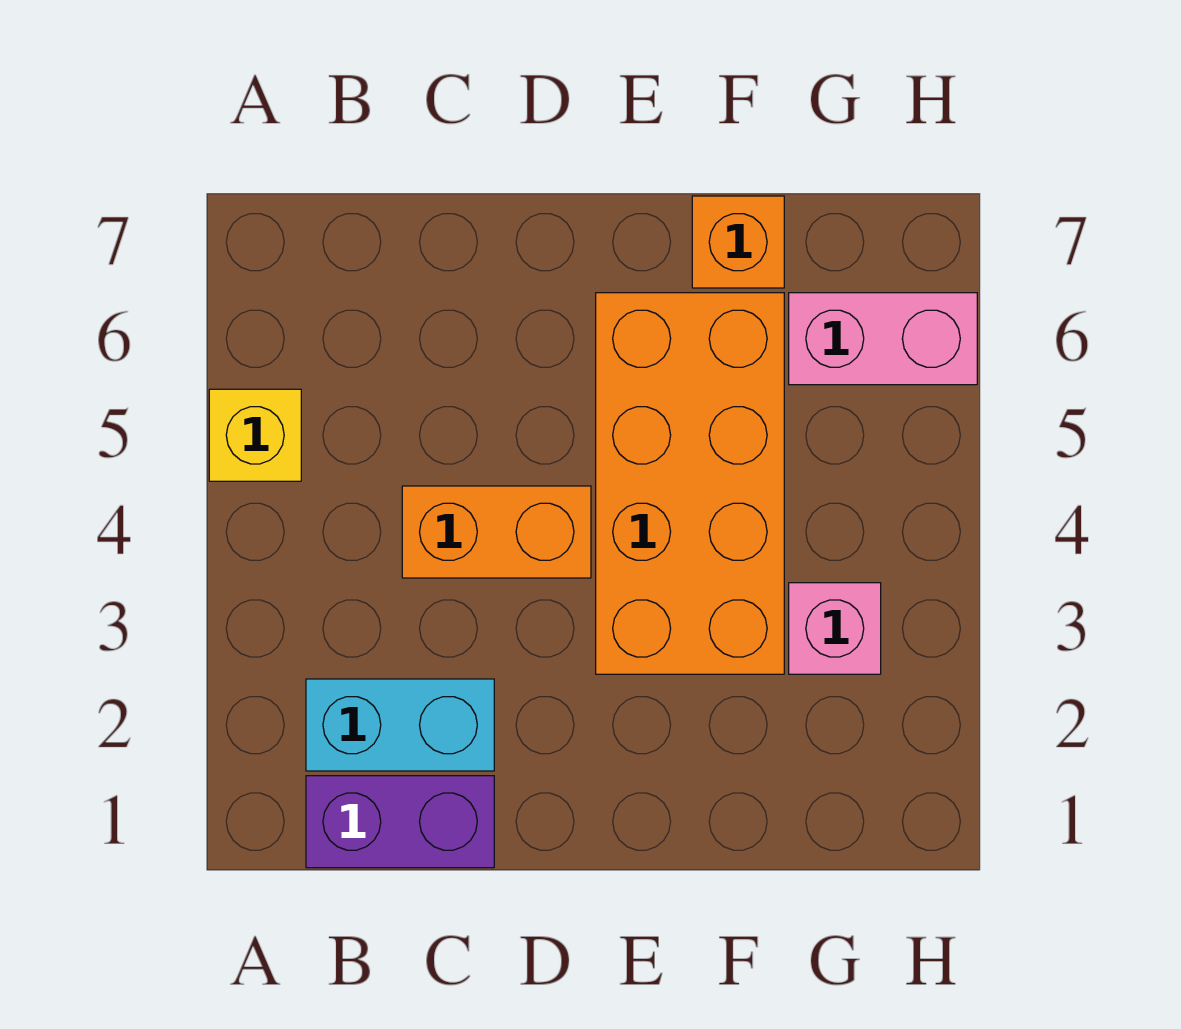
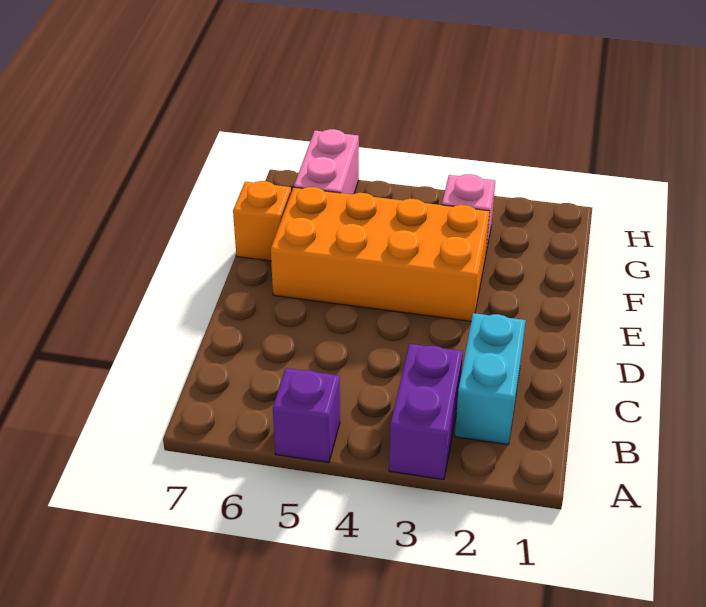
yellow brick A5 level 1 -> purple brick A5 level 1
purple brick B1:C1 level 1 -> purple brick A3:B3 level 1
orange brick C4:D4 level 1 -> none

